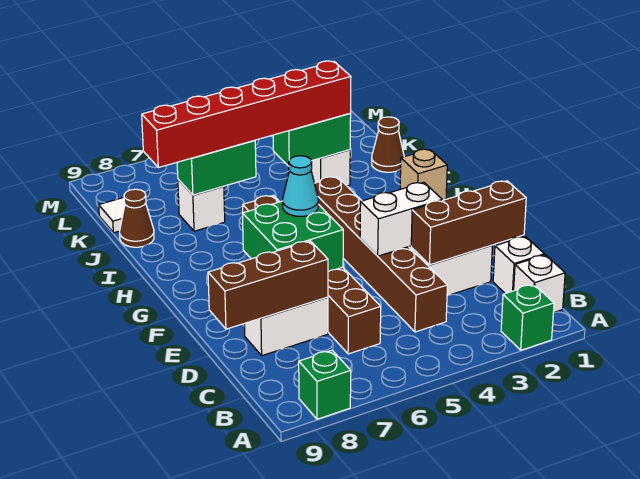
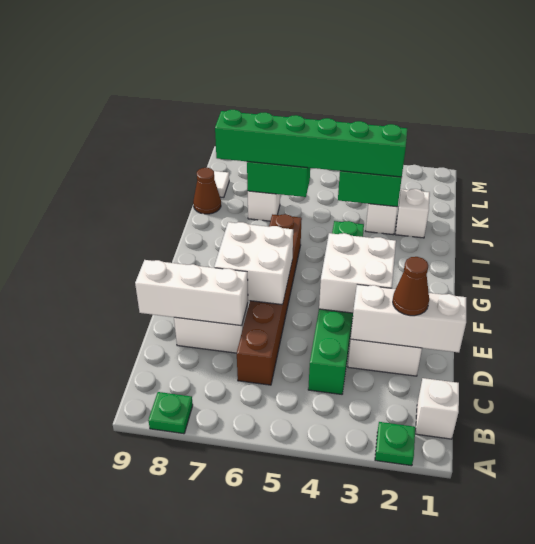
green brick A2 level 1 -> green plate A2 level 1
green brick A8 level 1 -> green plate A8 level 1
white brick C1 level 1 -> white brick J2 level 1
brown brick C4:H4 level 1 -> green brick C4:H4 level 1
brown brick D1:D3 level 2 -> white brick D1:D3 level 2
brown brick D7:D9 level 2 -> white brick D7:D9 level 2
white brick E3:E4 level 2 -> white brick E3:F4 level 2
green brick E6:F7 level 2 -> white brick E6:F7 level 2
cyan cone F6 level 3 -> none
tan brick H1 level 1 -> none
brown cone J1 level 1 -> brown cone D2 level 3
red brick J3:J8 level 3 -> green brick J3:J8 level 3

